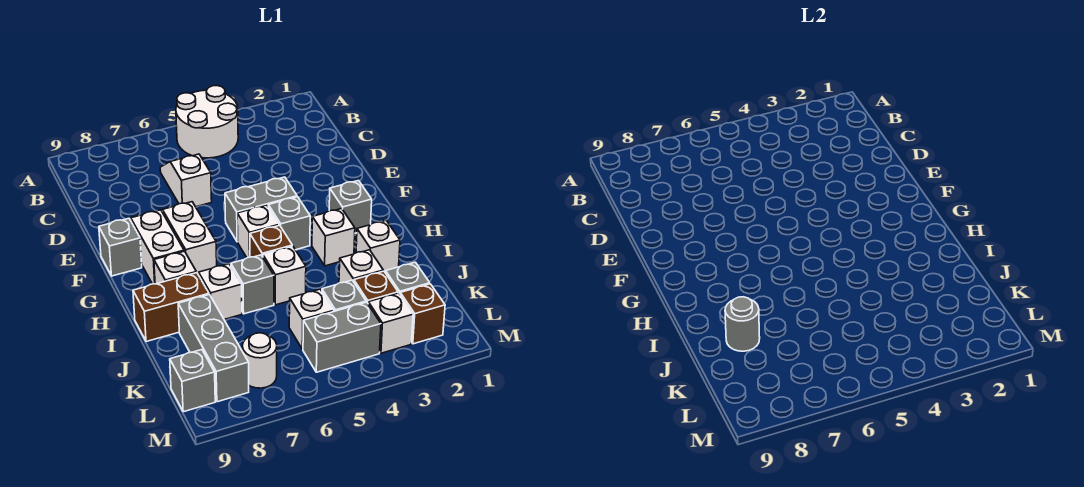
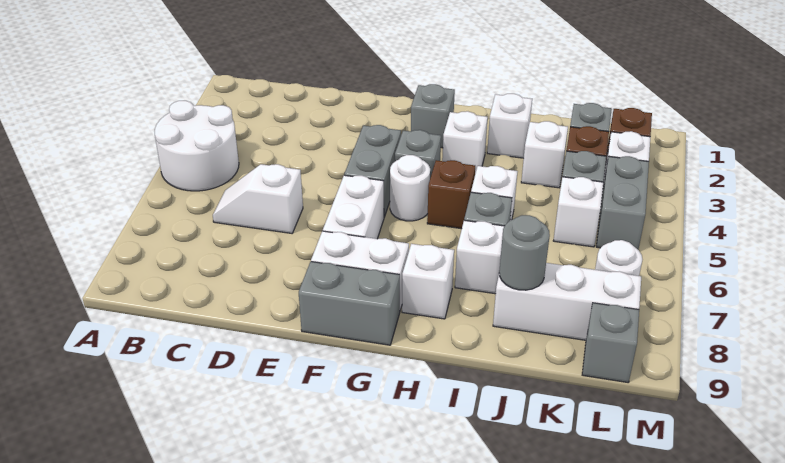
white brick F7:G7 level 1 -> white brick F6:F7 level 1
grey brick F9 level 1 -> grey brick F9:G9 level 1
white brick G5 level 1 -> white round brick G5 level 1
brown brick I8:I9 level 1 -> none
grey brick J8:L8 level 1 -> white brick J8:L8 level 1

